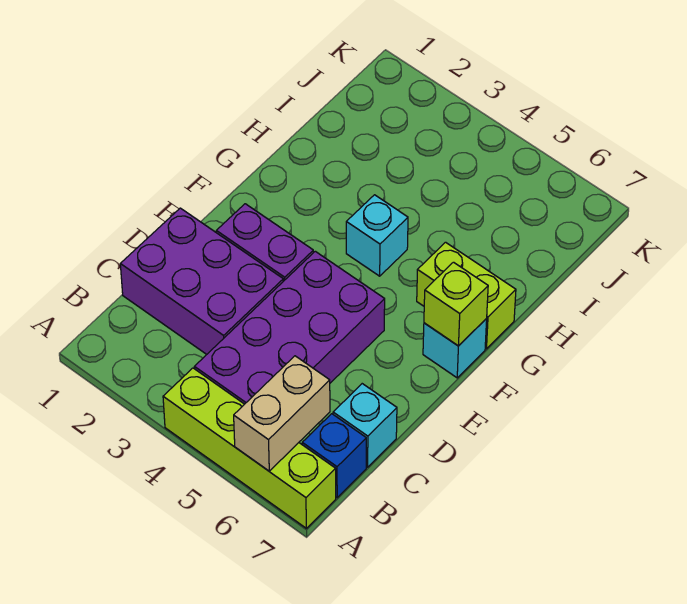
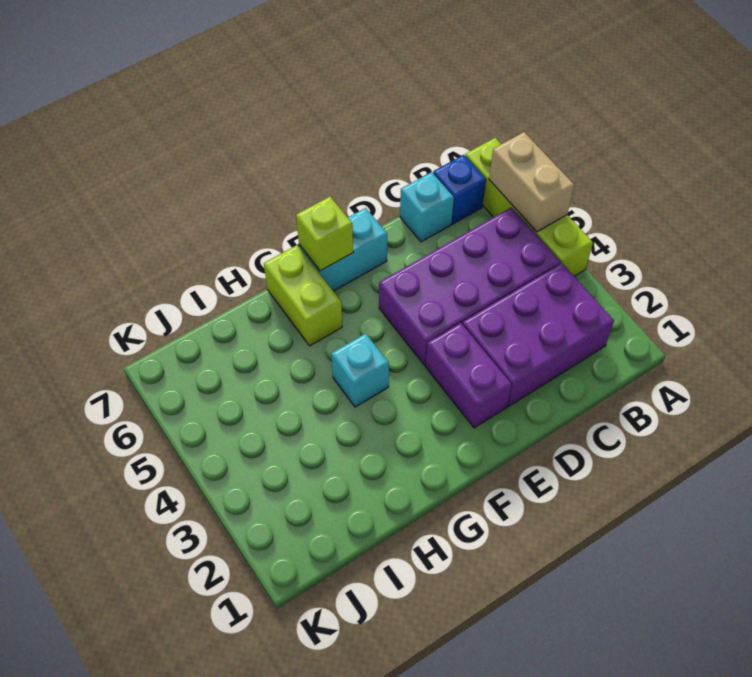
tan brick A6:B6 level 2 -> tan brick A5:A6 level 2
purple brick C1:D3 level 1 -> purple brick B2:D3 level 1
cyan brick F7 level 1 -> cyan brick E7:F7 level 1

